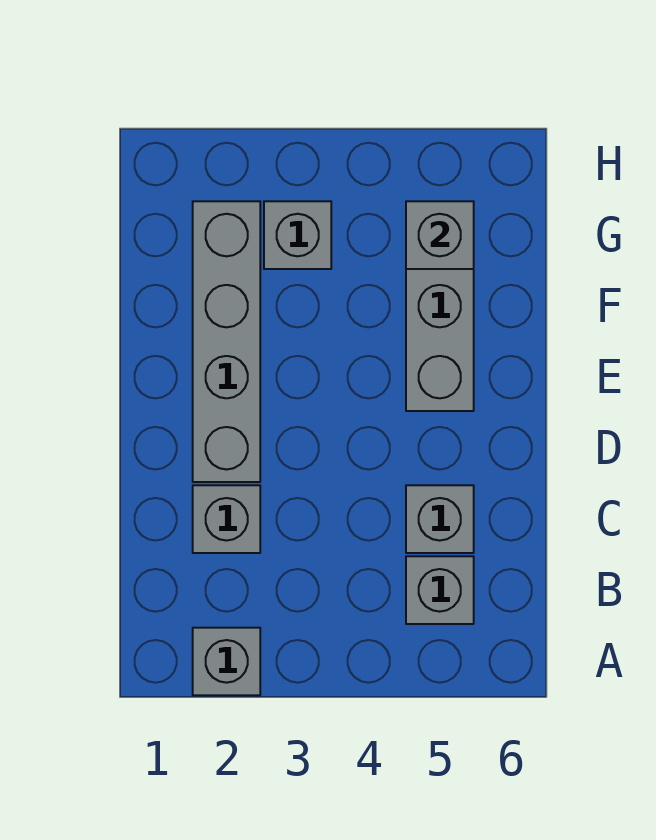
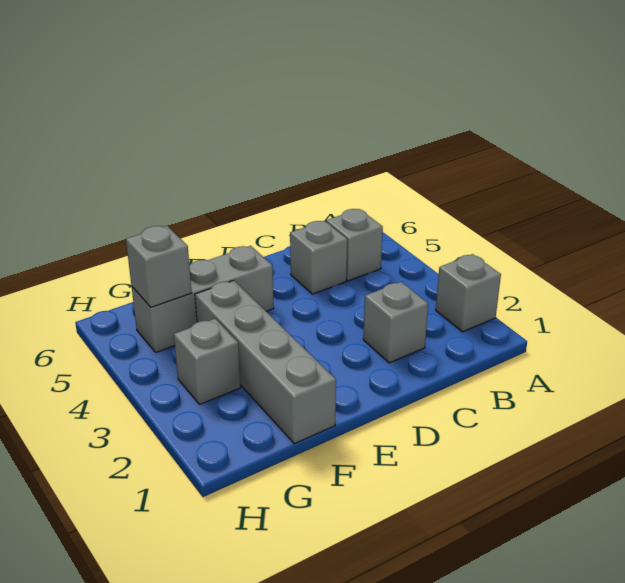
grey brick D2:G2 level 1 -> grey brick F1:F4 level 1

